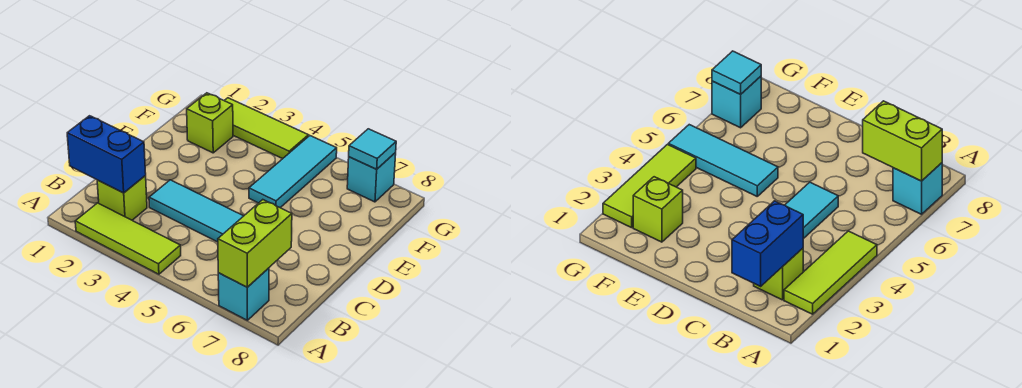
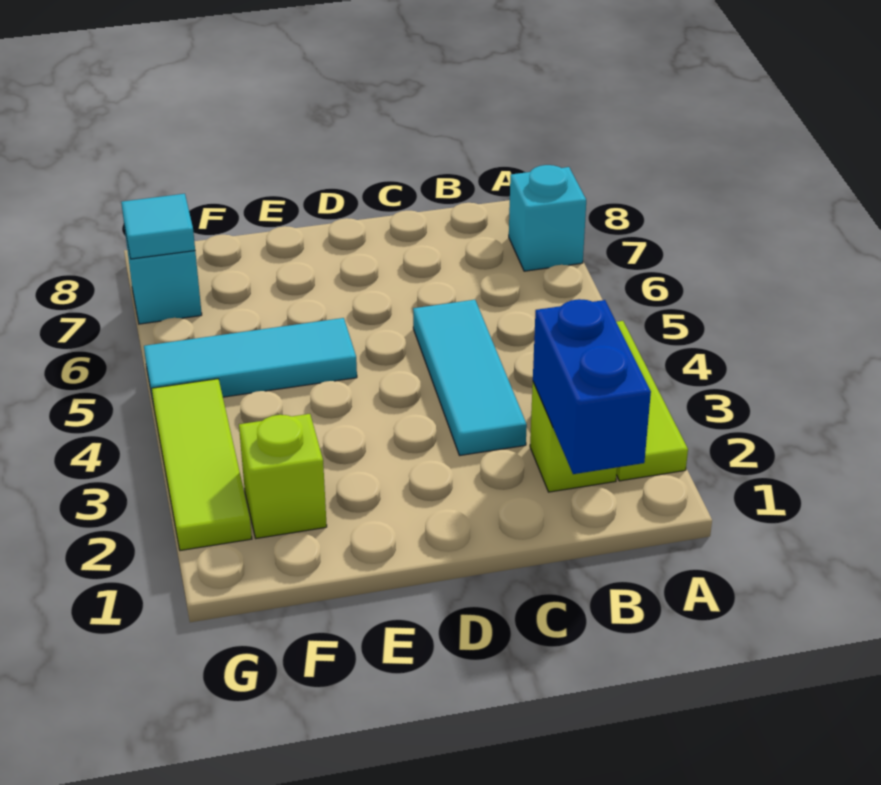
lime brick A7:B7 level 2 -> none

